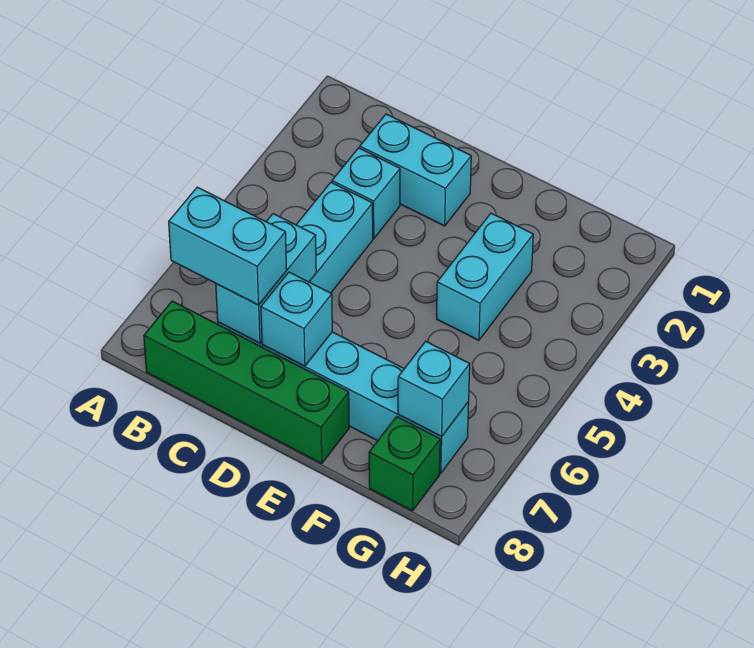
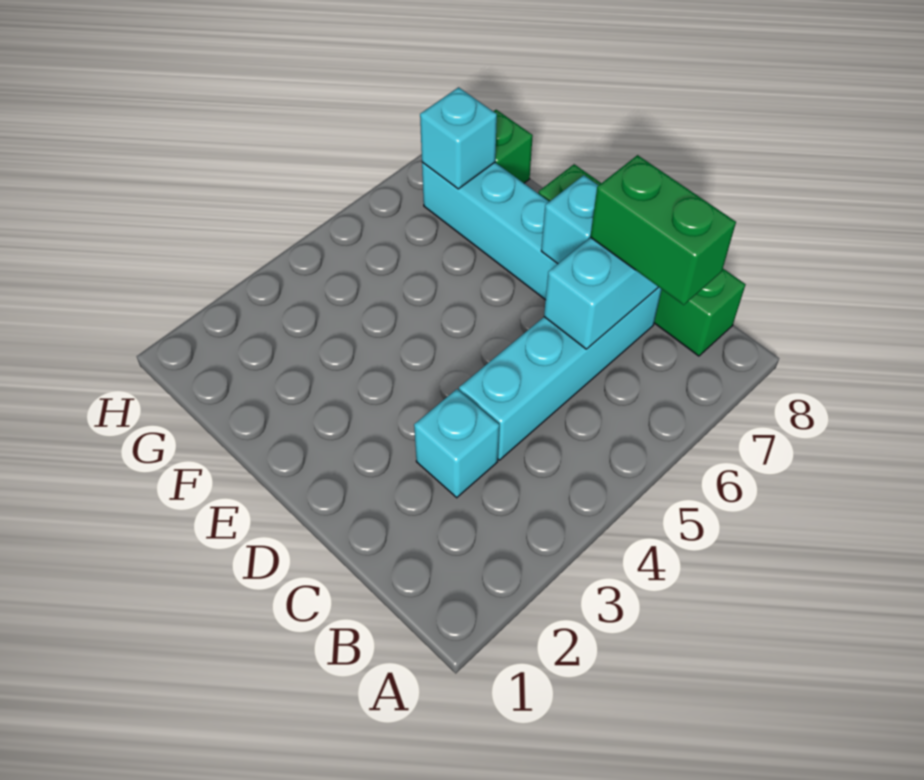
cyan brick B7:C7 level 3 -> green brick B7:C7 level 3
cyan brick C2:D2 level 1 -> none
cyan brick F3:F4 level 1 -> none

